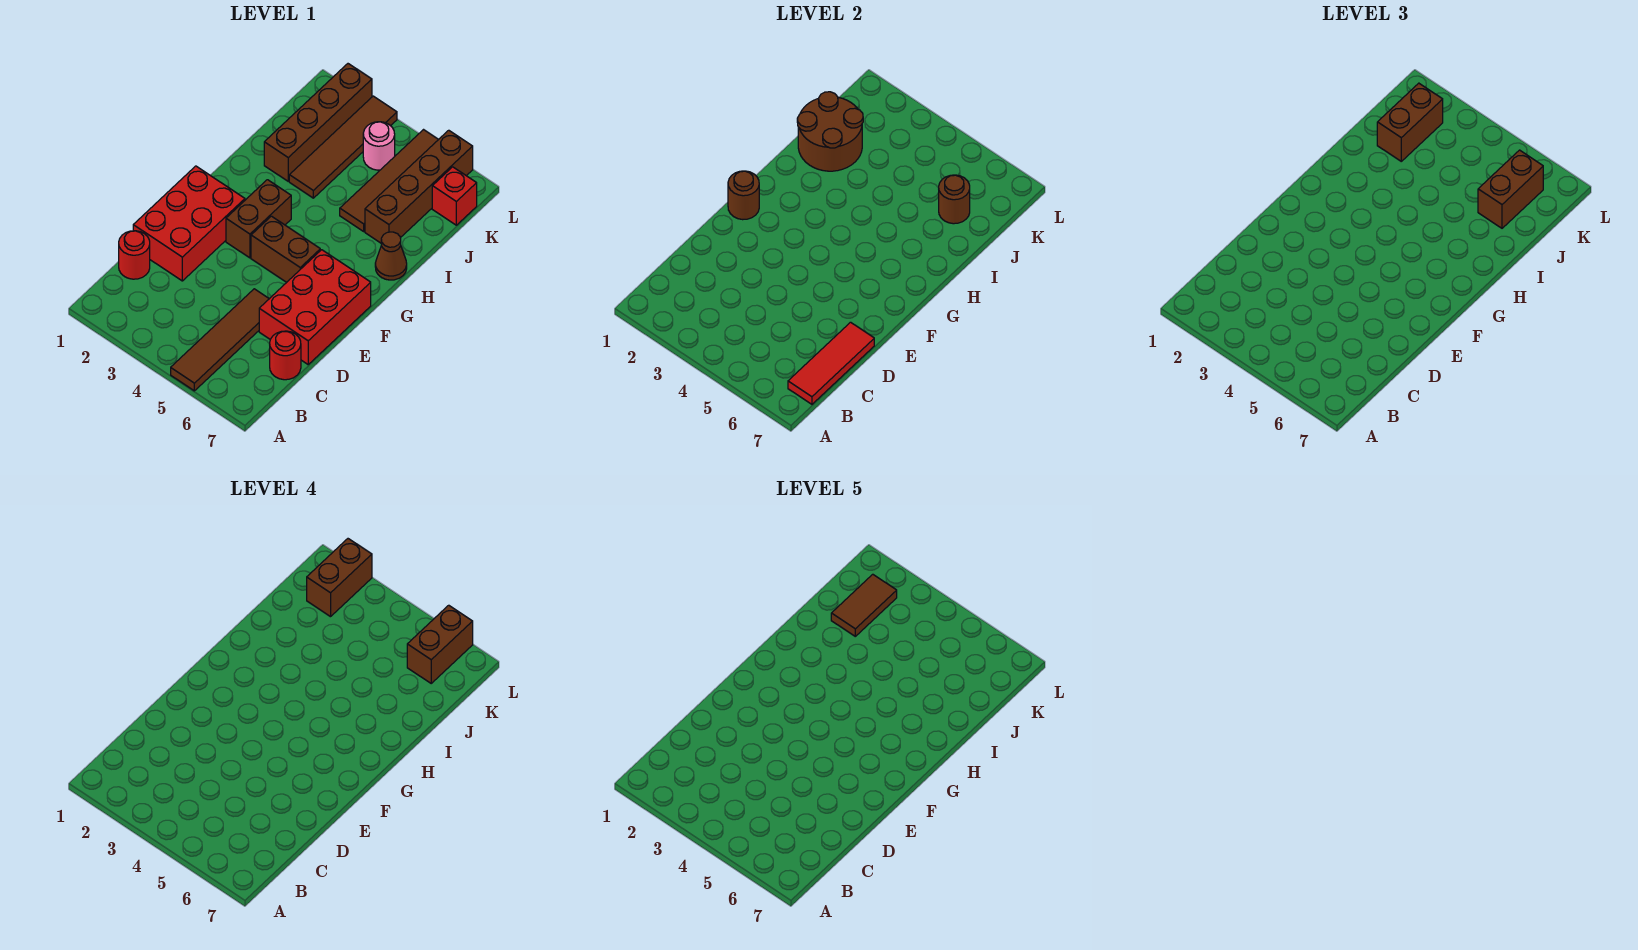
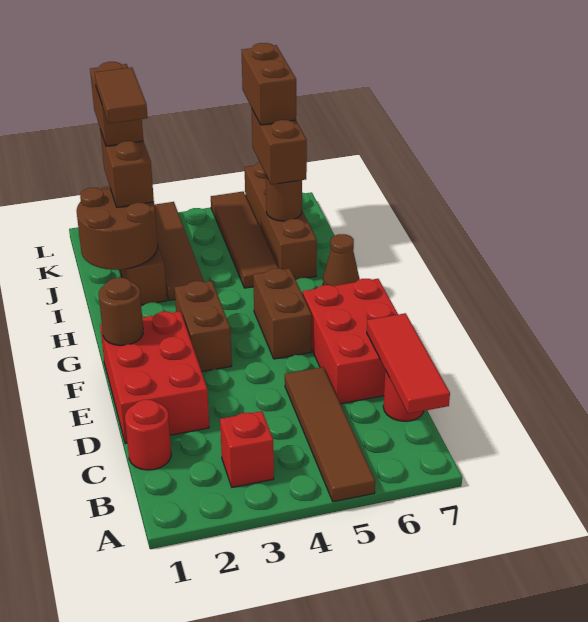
brown brick F4:F5 level 1 -> brown brick F5:G5 level 1
pink round brick K4 level 1 -> none
red brick K7 level 1 -> red brick B3 level 1

